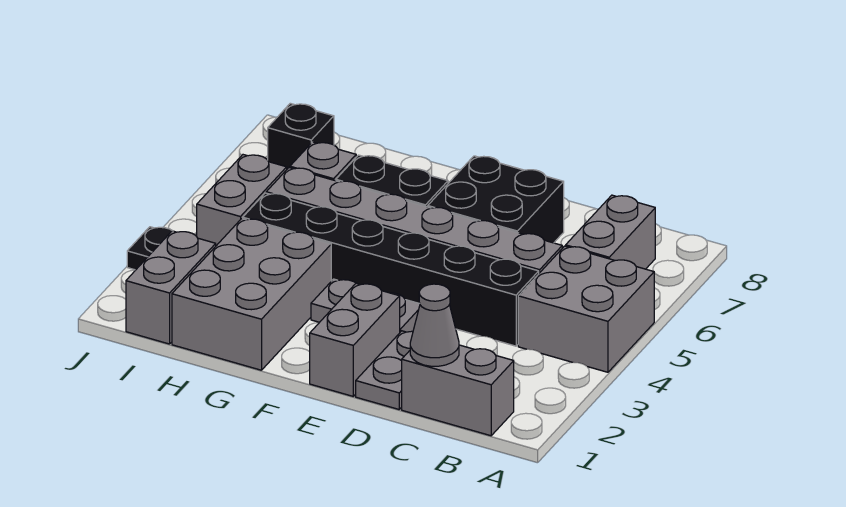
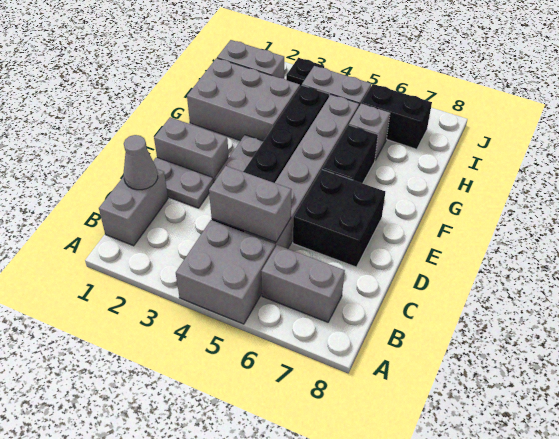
none -> grey brick C4:C5 level 2
black brick I7 level 1 -> black brick I6:I7 level 1

